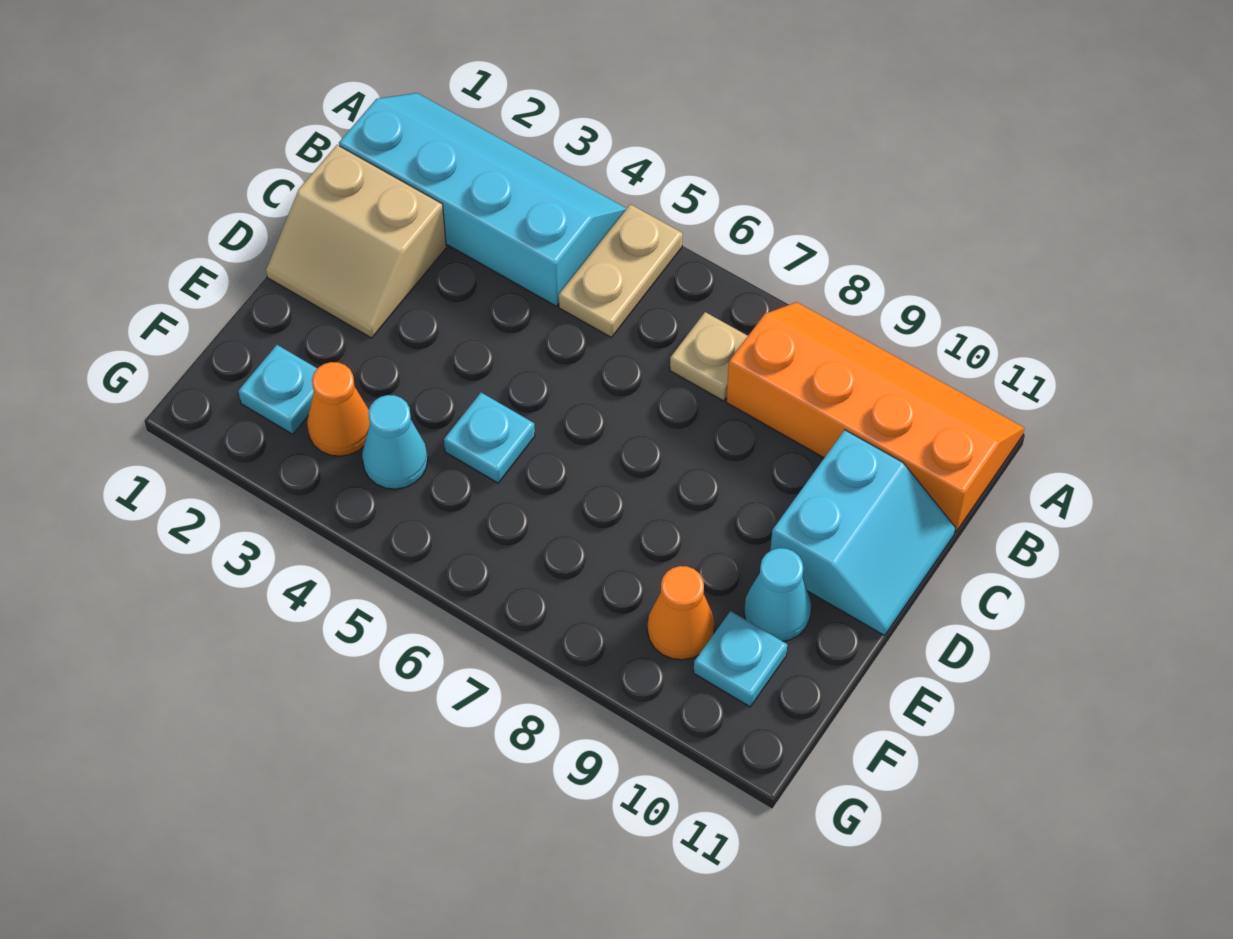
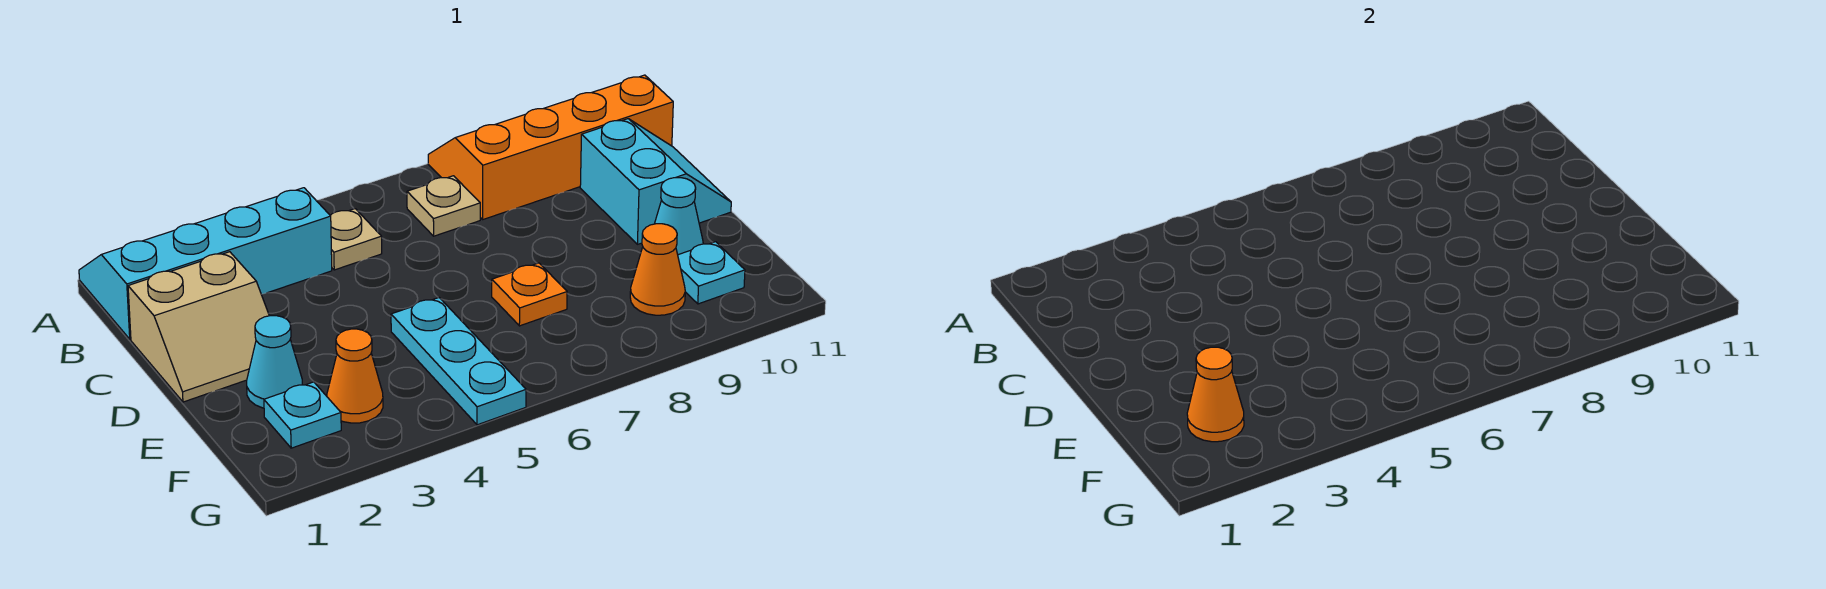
tan plate A5:B5 level 1 -> tan plate B5 level 1
cyan plate E5 level 1 -> cyan plate E5:G5 level 1
none -> orange plate E7 level 1
none -> orange cone F2 level 2
cyan cone F4 level 1 -> cyan cone E2 level 1

